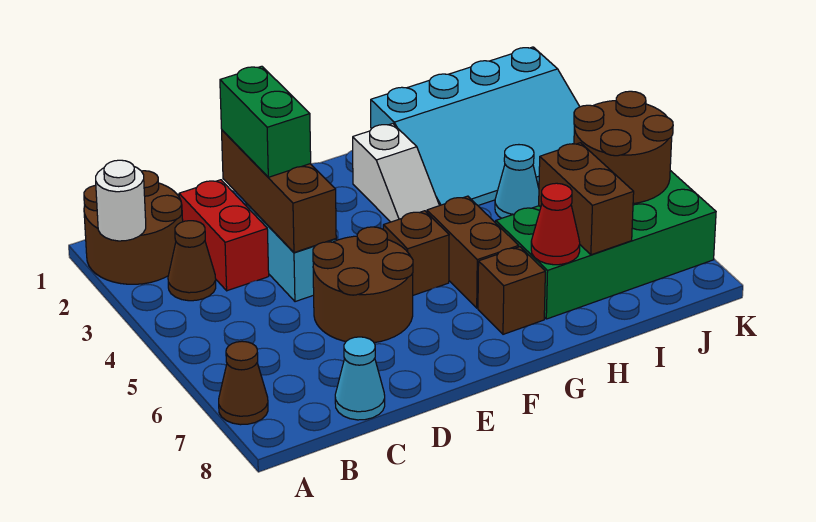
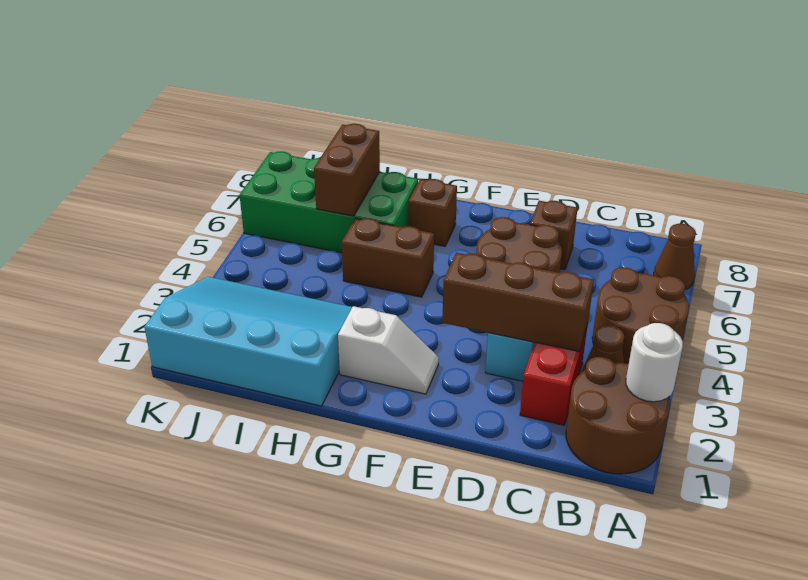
cyan cone C8 level 1 -> none
brown brick D2:D4 level 2 -> brown brick C3:E3 level 2
green brick D2:D3 level 3 -> none
brown brick F5 level 1 -> brown brick D7 level 1
white slope G2:G3 level 1 top 2 -> white slope F2:G2 level 1 top G
brown brick G5:G6 level 1 -> brown brick G5:H5 level 1
red cone H7 level 2 -> none
cyan cone I4 level 1 -> none
brown round brick J5:K6 level 2 -> brown round brick A4:B5 level 1

